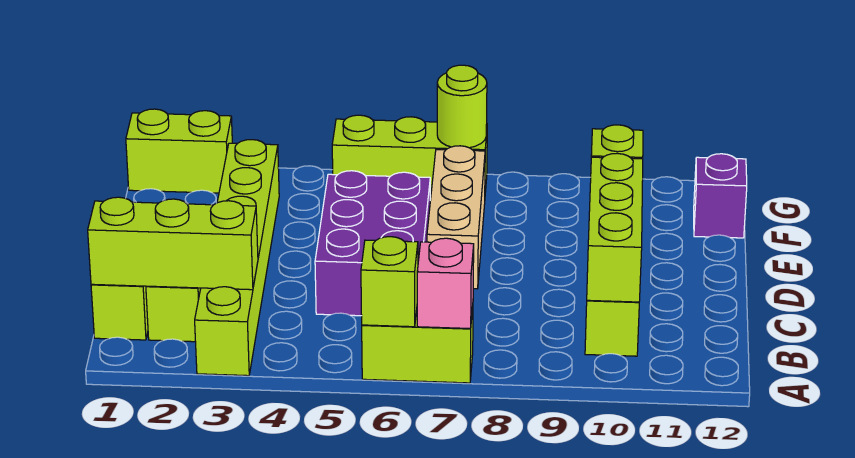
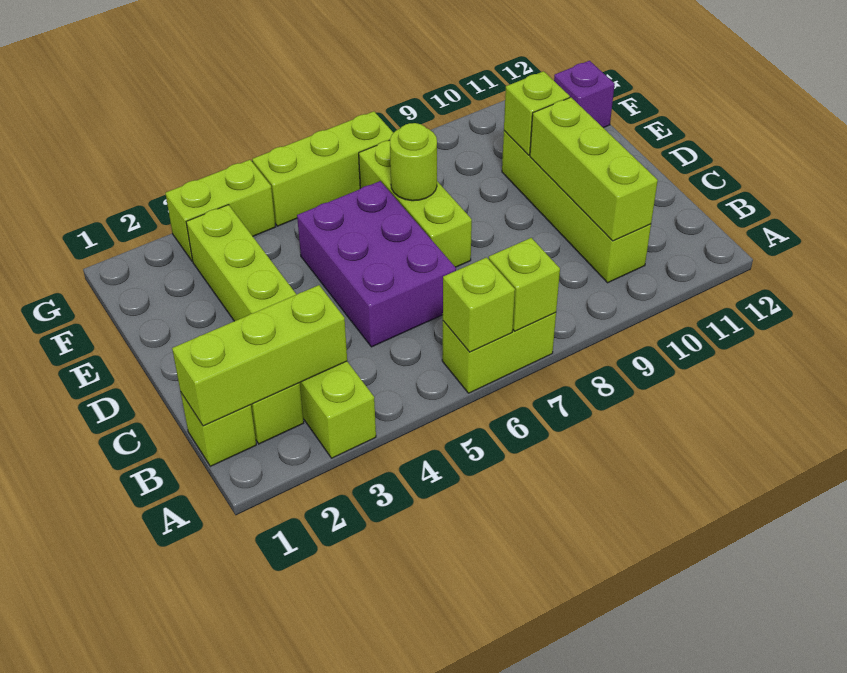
pink brick A7 level 2 -> lime brick A7 level 2
tan brick D7:F7 level 1 -> lime brick D7:F7 level 1
lime brick G1:G2 level 1 -> lime brick G3:G4 level 1
lime round brick G7 level 2 -> lime round brick E7 level 2

